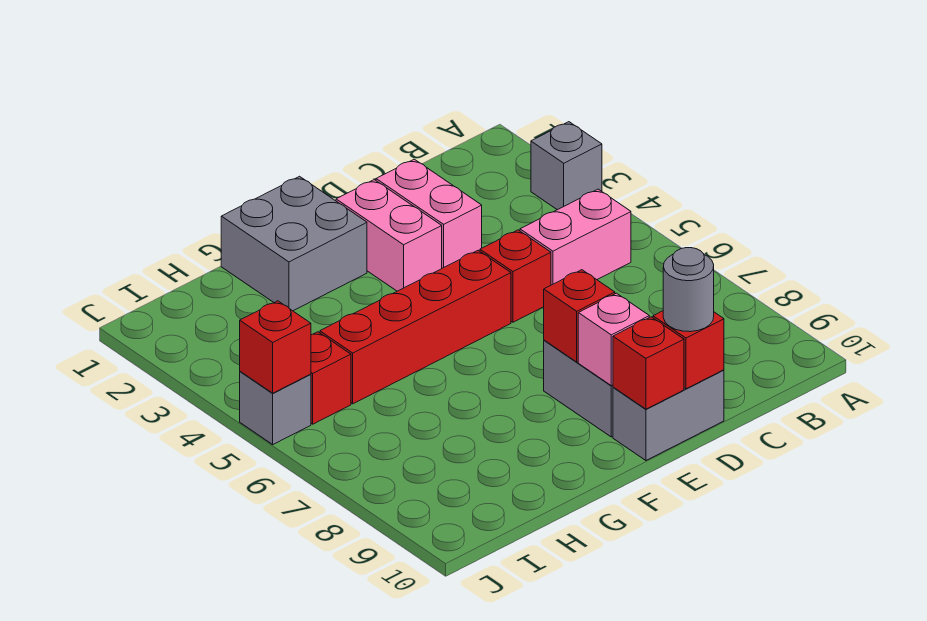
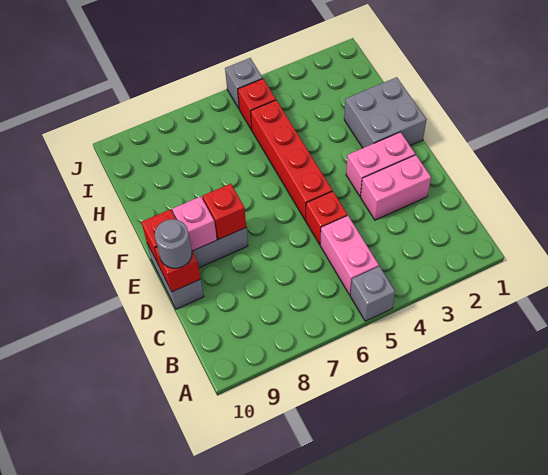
grey brick A3 level 1 -> grey brick A5 level 1
red brick J5 level 2 -> none

